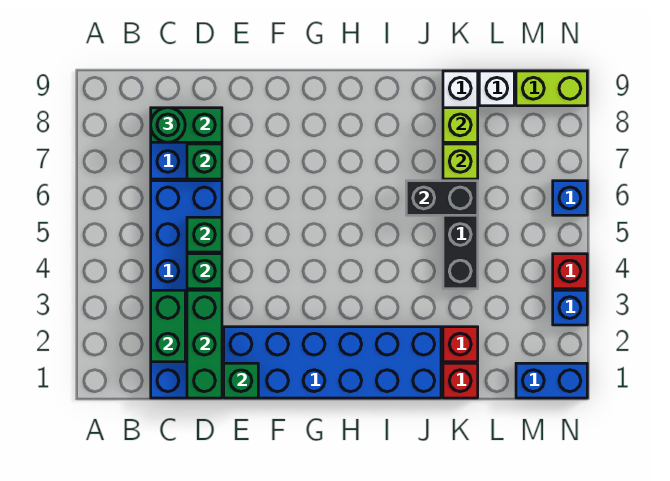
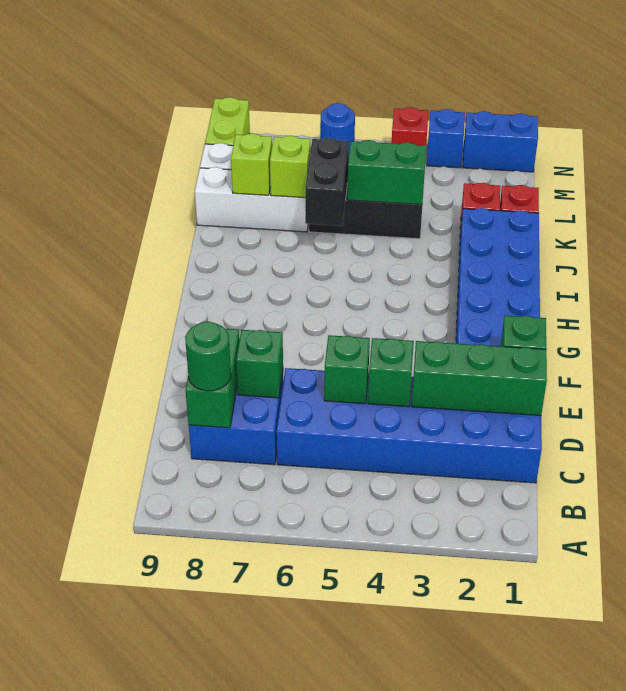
green brick C2:C3 level 2 -> green brick K4:K5 level 2
blue brick M1:N1 level 1 -> blue brick N1:N2 level 1
blue brick N6 level 1 -> blue round brick N6 level 1

